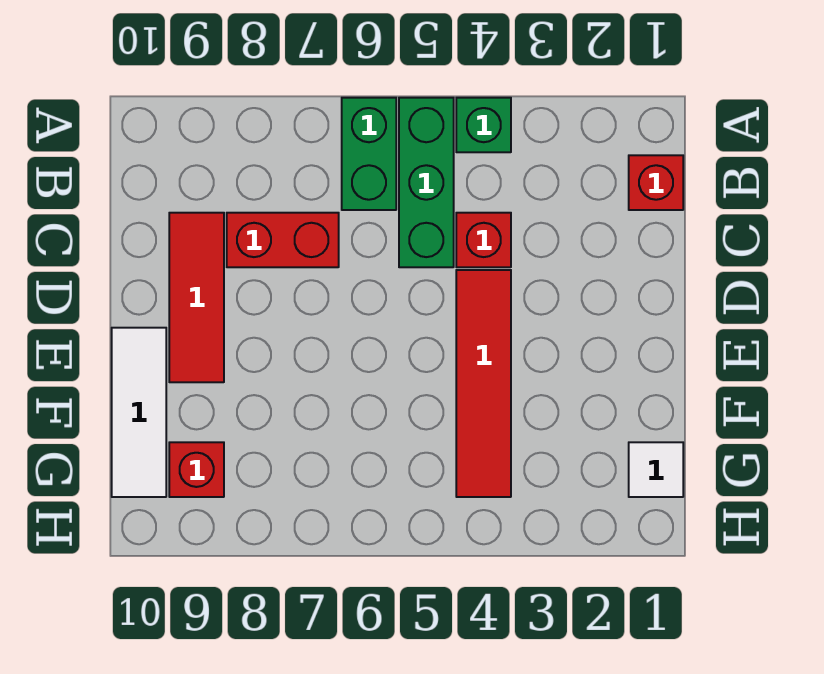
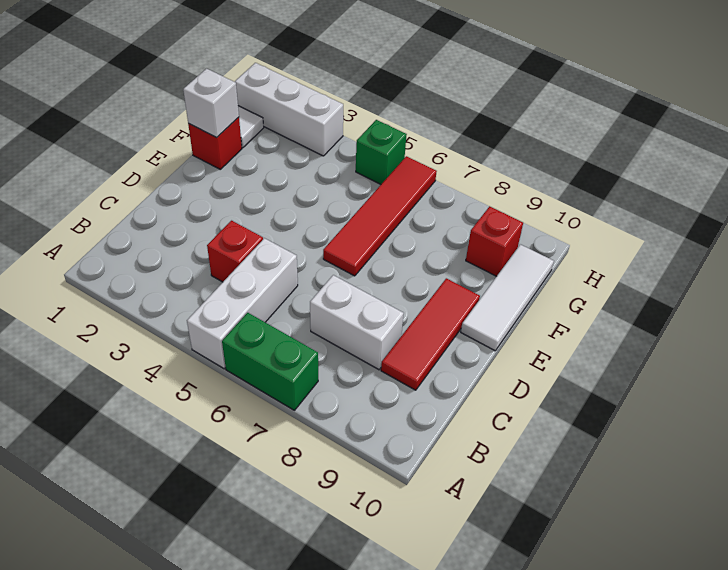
green brick A4 level 1 -> green brick H5 level 1
green brick A5:C5 level 1 -> white brick A5:C5 level 1
green brick A6:B6 level 1 -> green brick A6:A7 level 1
red brick B1 level 1 -> red brick F1 level 1
red brick C7:C8 level 1 -> white brick C7:C8 level 1
red tile D4:G4 level 1 -> red tile E6:H6 level 1
none -> white brick F1 level 2
none -> white brick H1:H3 level 1

